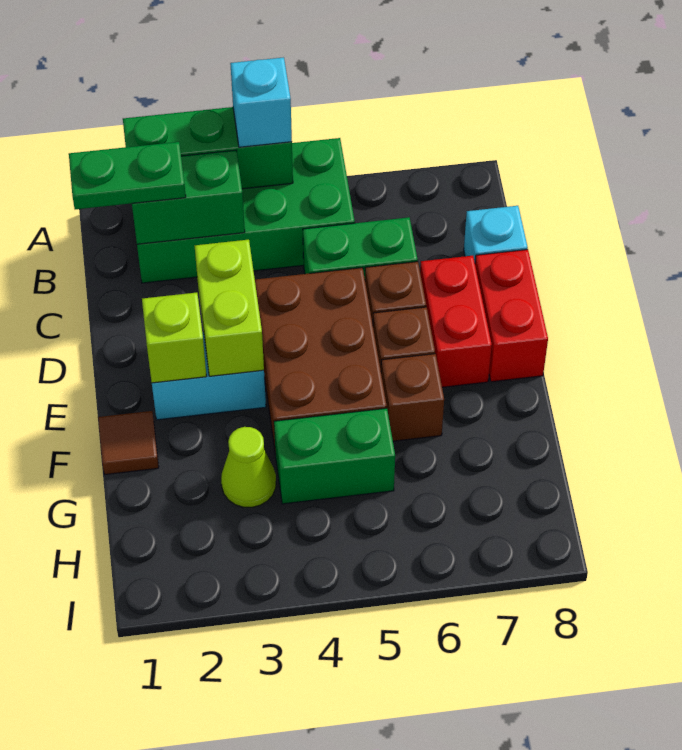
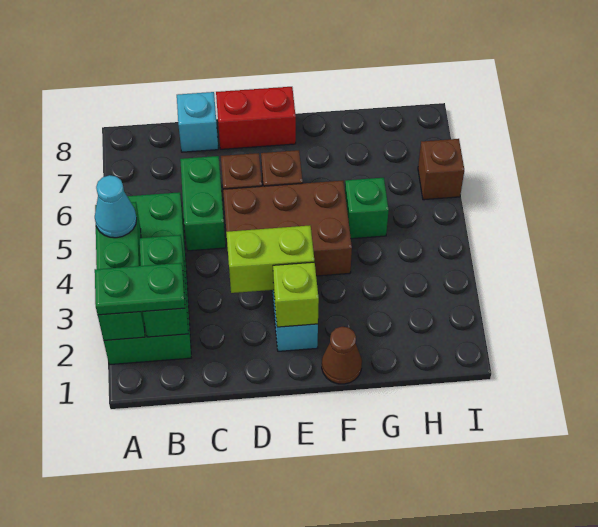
cyan brick A4 level 3 -> cyan cone A4 level 3
green plate B1:B2 level 3 -> green plate A2:B2 level 3
red brick D7:E7 level 1 -> none
brown tile F1 level 1 -> brown cone F1 level 1
brown brick F6 level 1 -> brown brick I6 level 1
lime cone G3 level 1 -> none
green brick G4:G5 level 1 -> green brick G5 level 1

